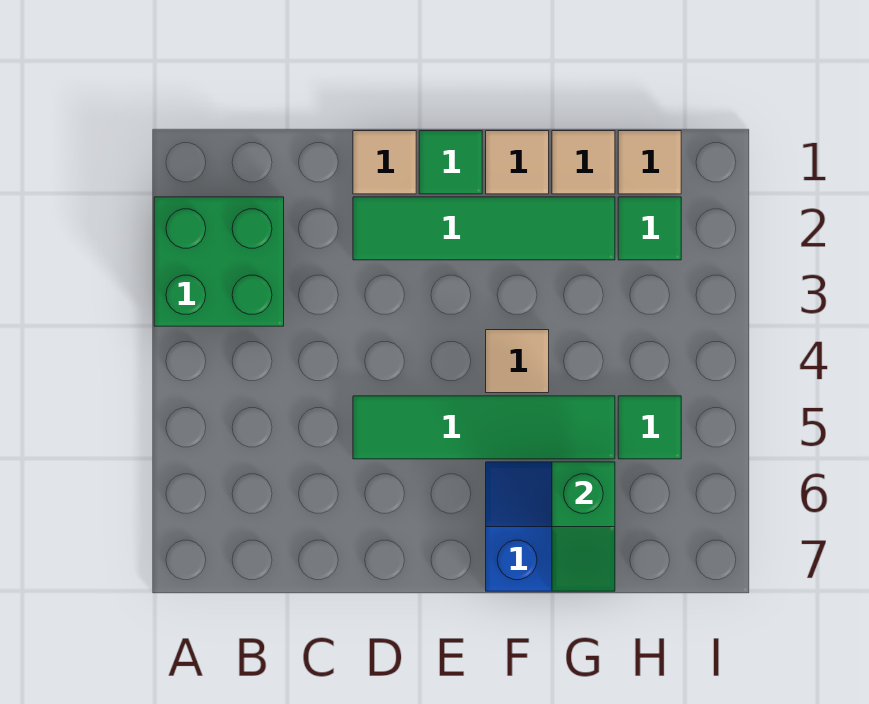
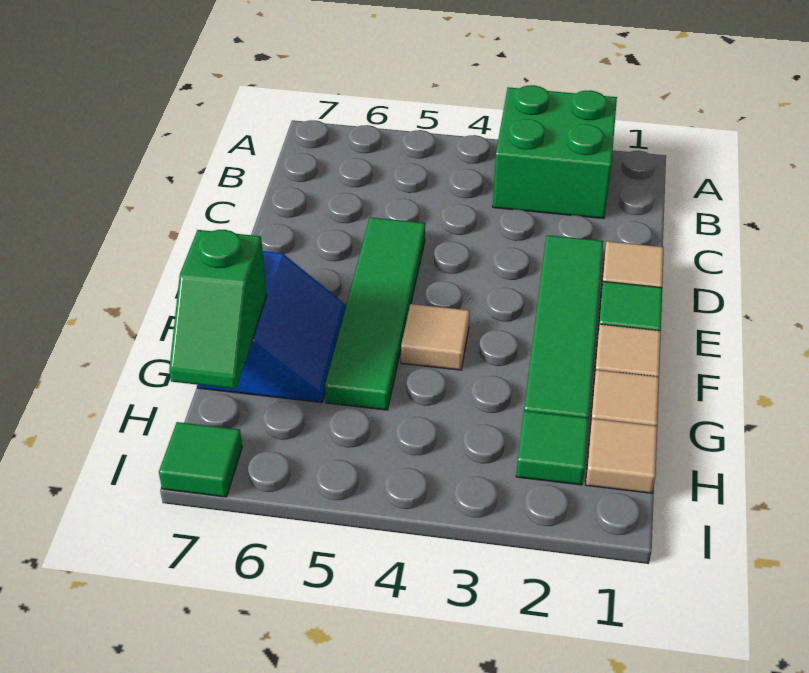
green slope G6:G7 level 2 top 6 -> green slope G7:H7 level 2 top G
green tile H5 level 1 -> green tile I7 level 1

